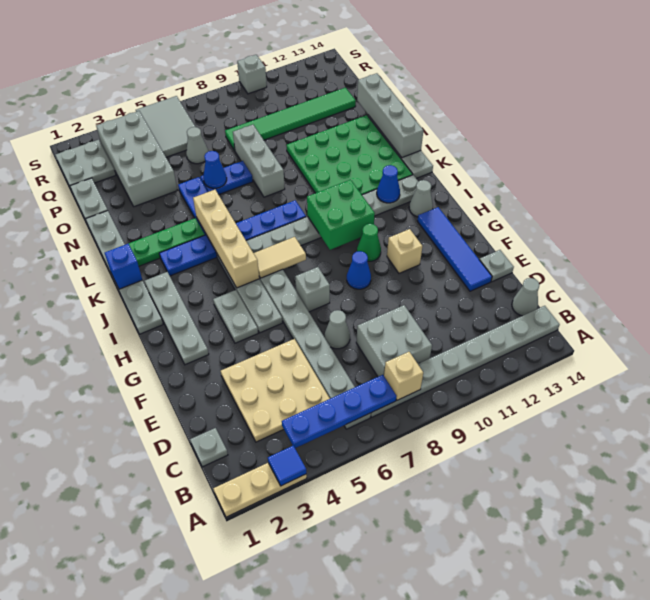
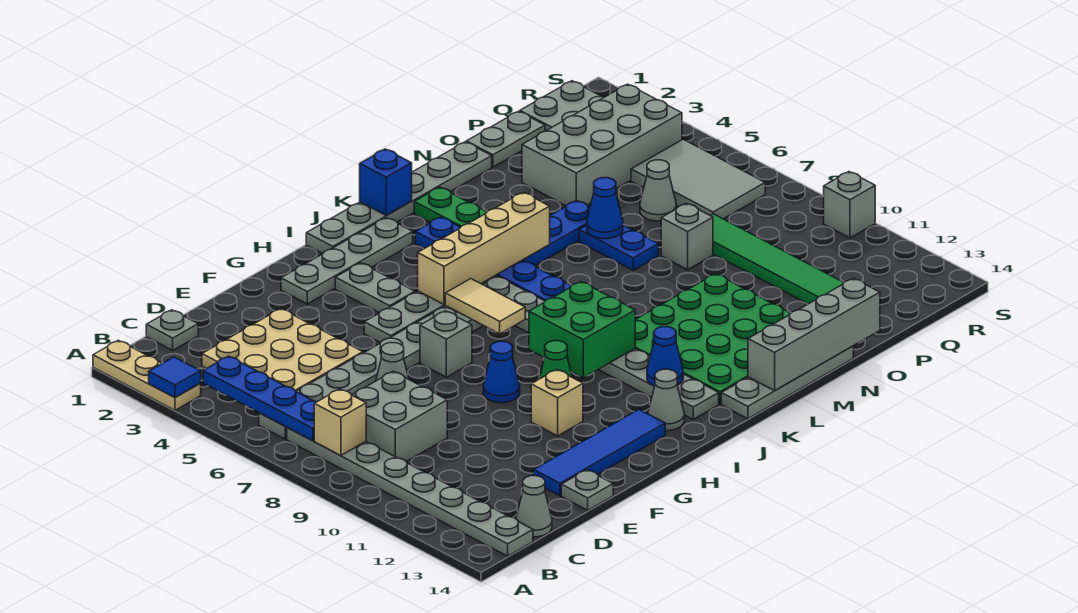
grey plate G4:H4 level 1 -> grey plate H3:H4 level 1
grey brick M8:O8 level 1 -> grey brick O8 level 1
grey tile Q5:S6 level 1 -> grey tile Q5:R7 level 1

